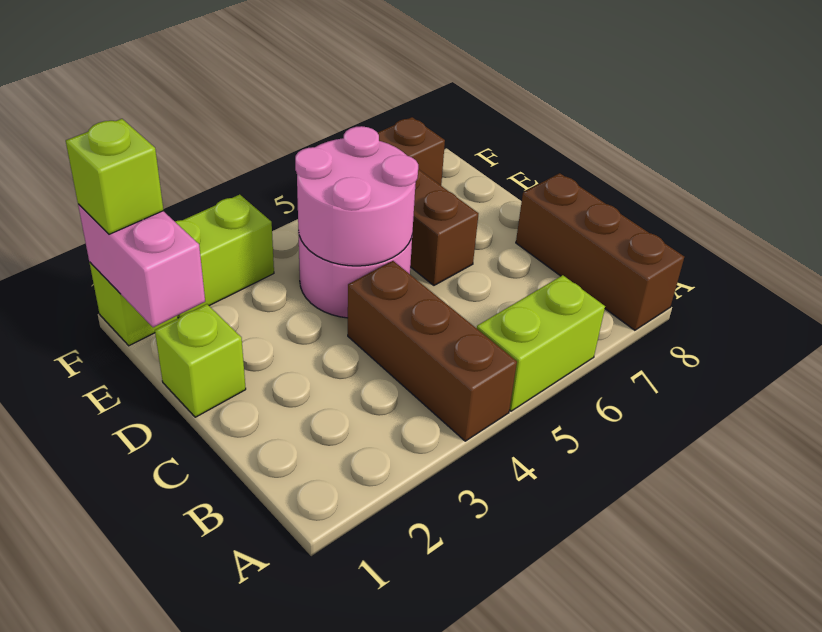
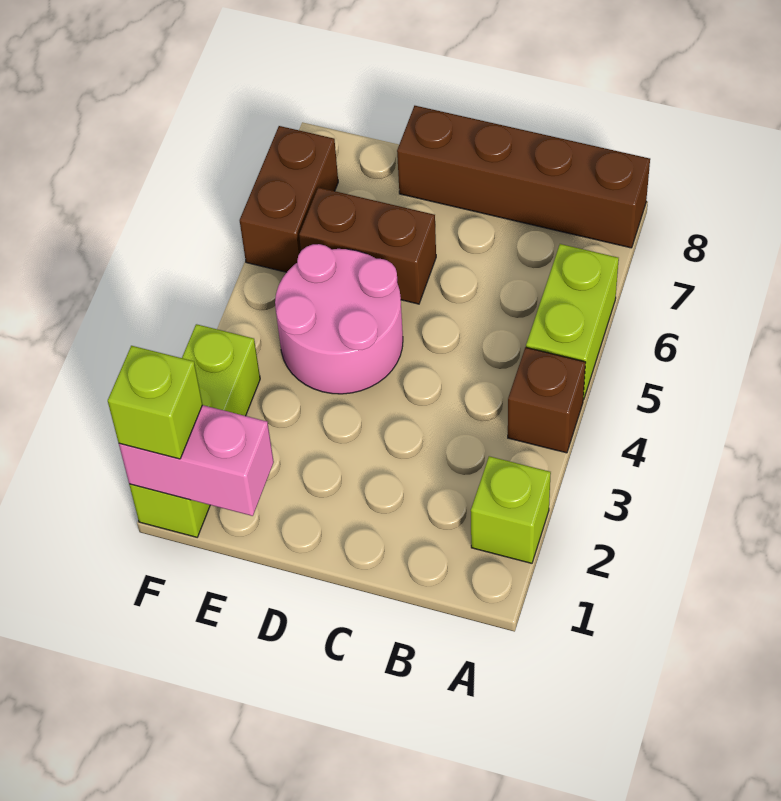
brown brick A4:C4 level 1 -> brown brick A4 level 1
brown brick A8:C8 level 1 -> brown brick A8:D8 level 1
lime brick D1 level 1 -> lime brick A2 level 1
pink round brick D4:E5 level 2 -> none

